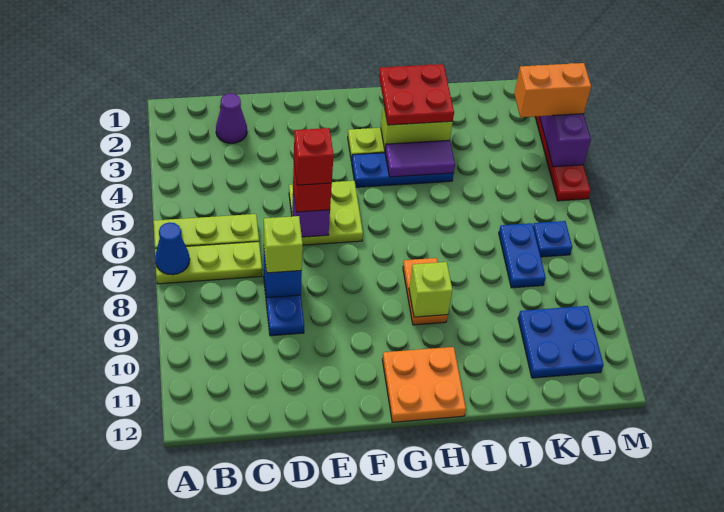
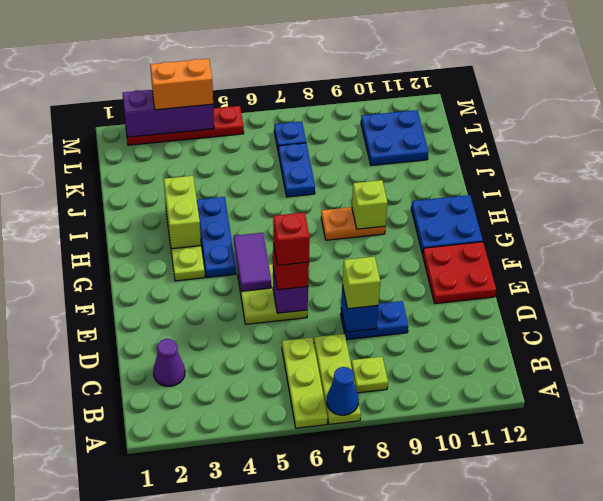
none -> lime plate B8 level 1
orange plate G11:H12 level 1 -> blue plate G11:H12 level 1
red plate H2:I3 level 3 -> red plate E11:F12 level 1
purple tile H4:I4 level 2 -> purple tile F5:G5 level 2
blue plate K7:K8 level 1 -> blue plate J7:K7 level 1
orange brick L3:M3 level 3 -> orange brick M3:M4 level 3

